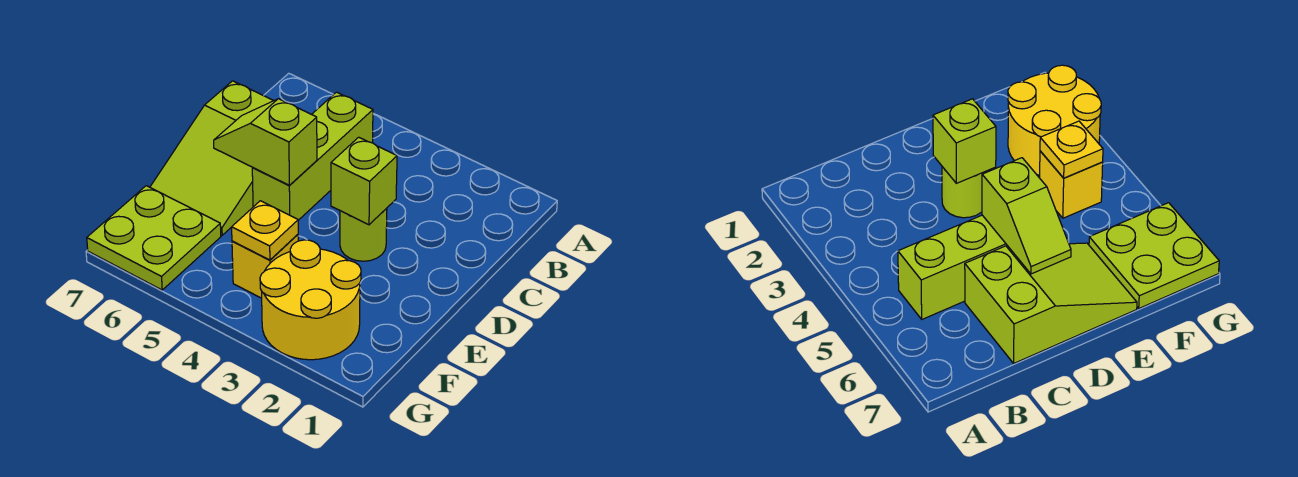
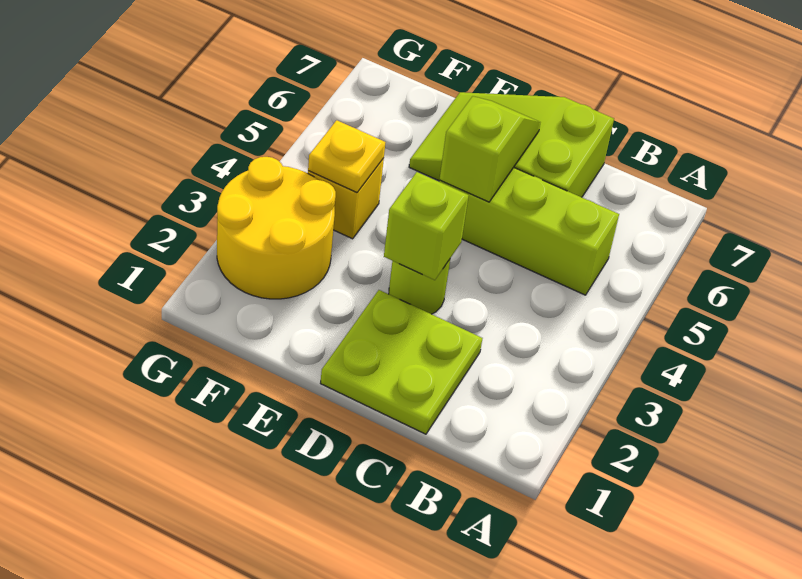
lime plate F6:G7 level 1 -> lime plate C1:D2 level 1

